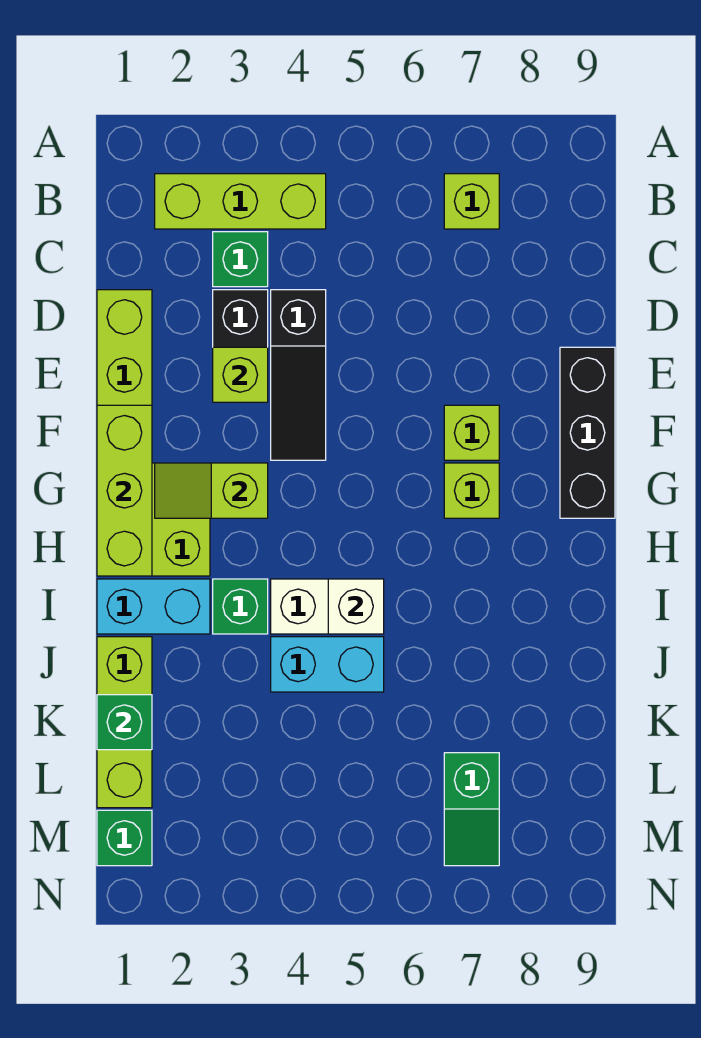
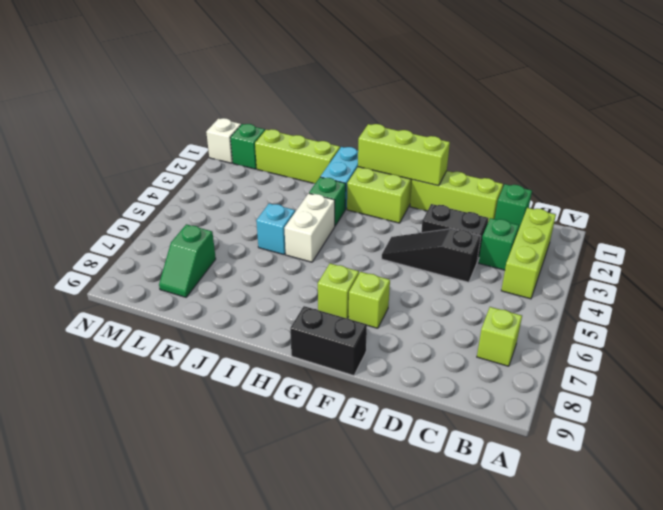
lime brick E3 level 2 -> none
black brick E9:G9 level 1 -> black brick F9:G9 level 1
lime slope G2:G3 level 2 top 3 -> none
white brick I5 level 2 -> white brick N1 level 1
cyan brick J4:J5 level 1 -> cyan brick J5 level 1
green brick K1 level 2 -> green brick C1 level 1
green slope L7:M7 level 1 top L -> green slope L7:L8 level 1 top 7

